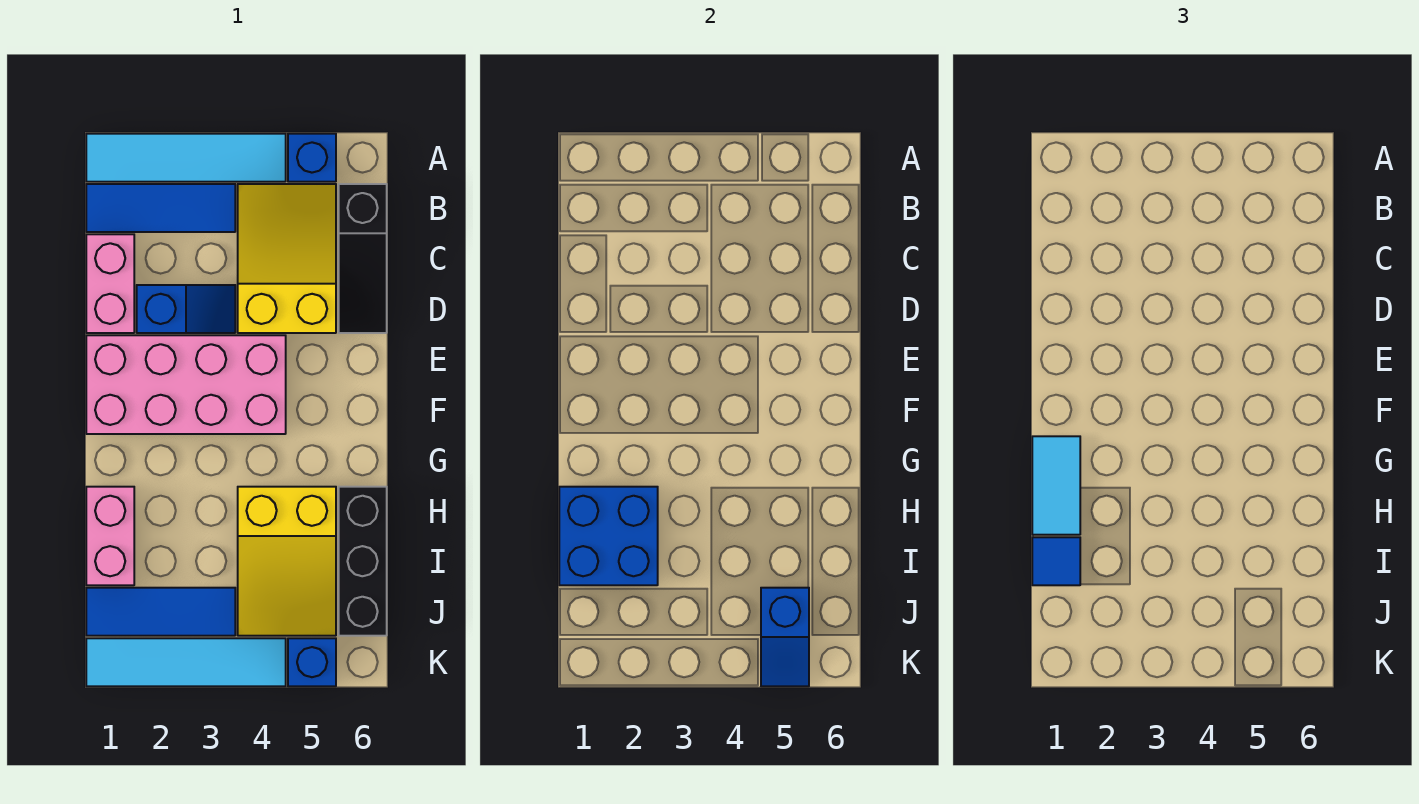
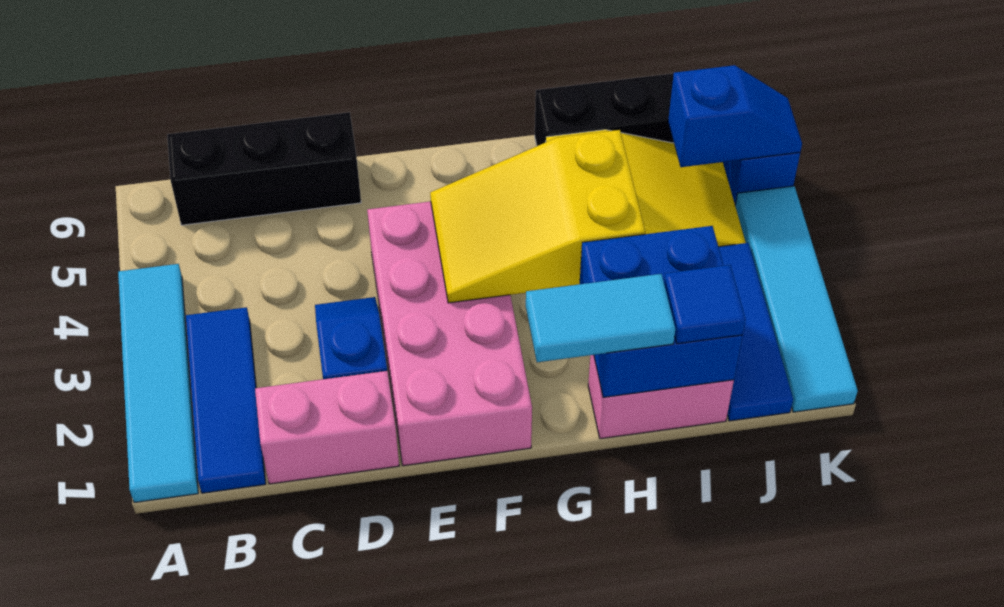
blue brick A5 level 1 -> none
yellow slope B4:D5 level 1 top D -> yellow slope F3:H4 level 2 top H
black slope B6:D6 level 1 top B -> black brick B6:D6 level 1

